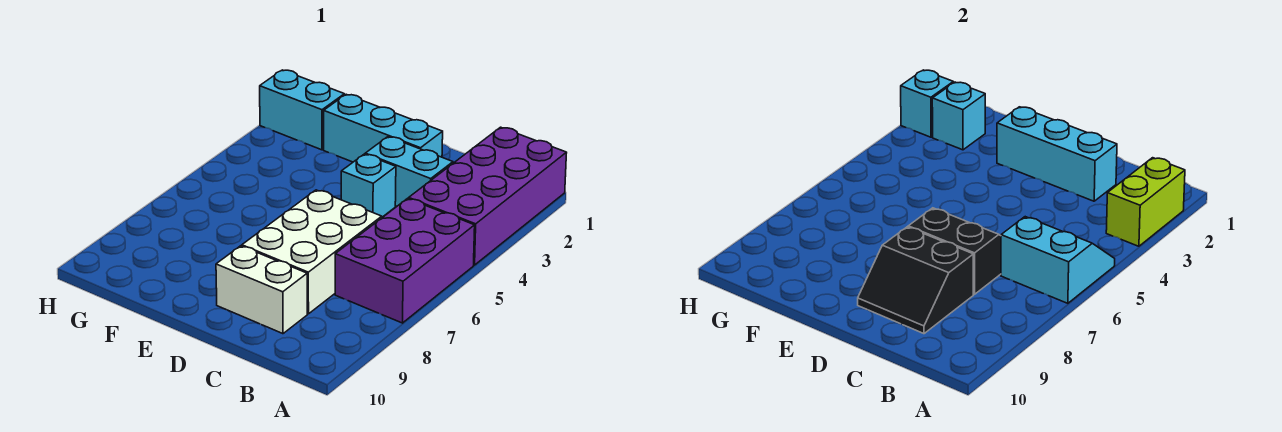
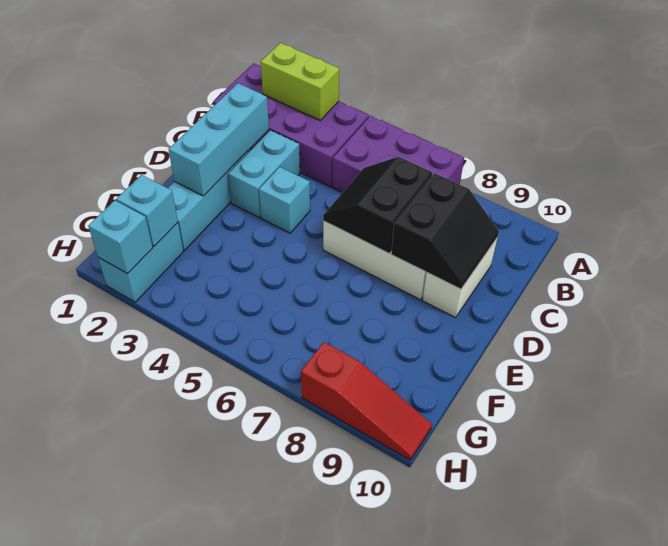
cyan slope A5:B6 level 2 top 6 -> none
none -> red slope H8:H10 level 1 top 8

